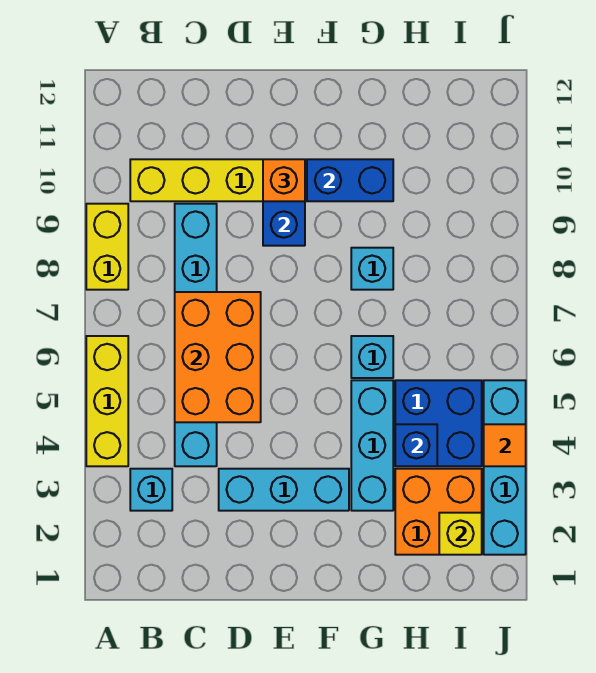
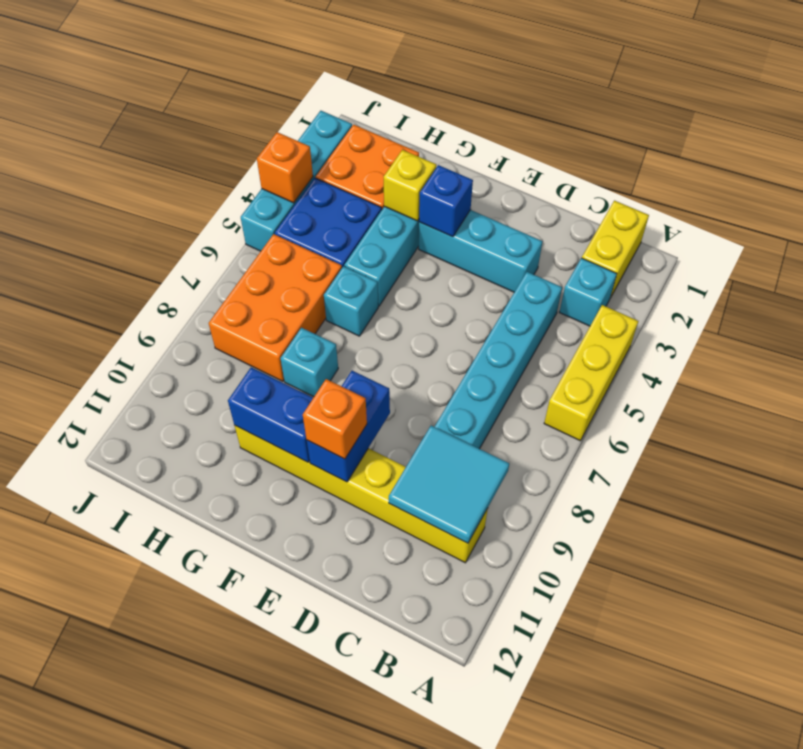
yellow brick A8:A9 level 1 -> yellow brick B1:B2 level 1
none -> cyan tile B9:C10 level 2
orange brick C5:D7 level 2 -> orange brick H6:I8 level 1
blue brick H4 level 2 -> blue brick F3 level 2
yellow brick I2 level 2 -> yellow brick G3 level 2
orange tile J4 level 2 -> orange brick J4 level 2

